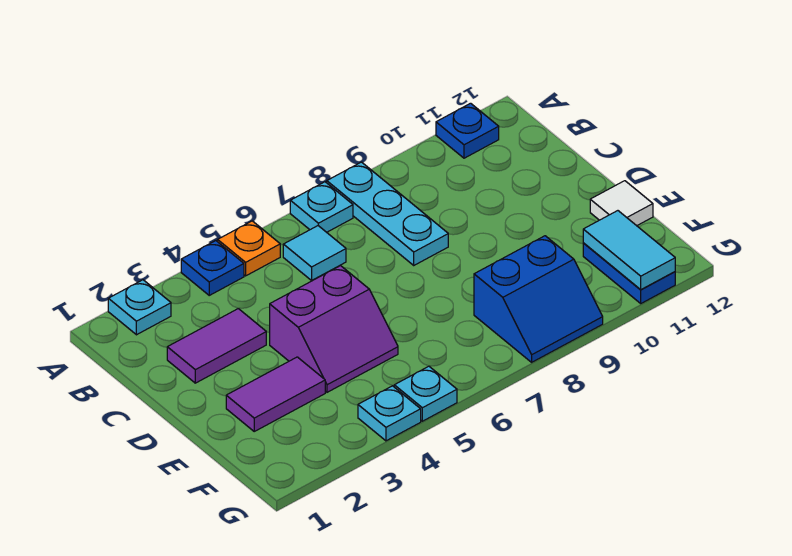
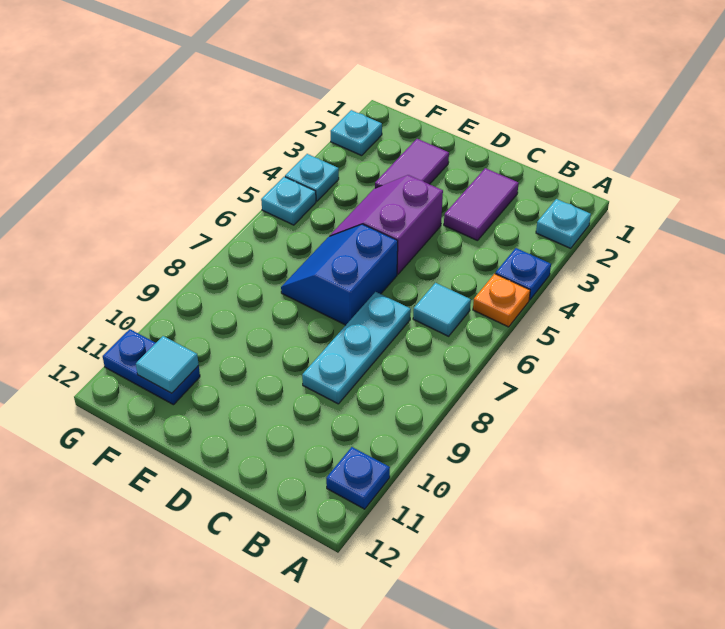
cyan plate A7 level 1 -> cyan plate G2 level 1
cyan plate A8:C8 level 1 -> cyan plate C7:C9 level 1
white tile E12 level 1 -> none
blue slope F8:G9 level 1 top F -> blue slope D6:E7 level 1 top D
cyan tile F11:G11 level 2 -> cyan tile F11 level 2

